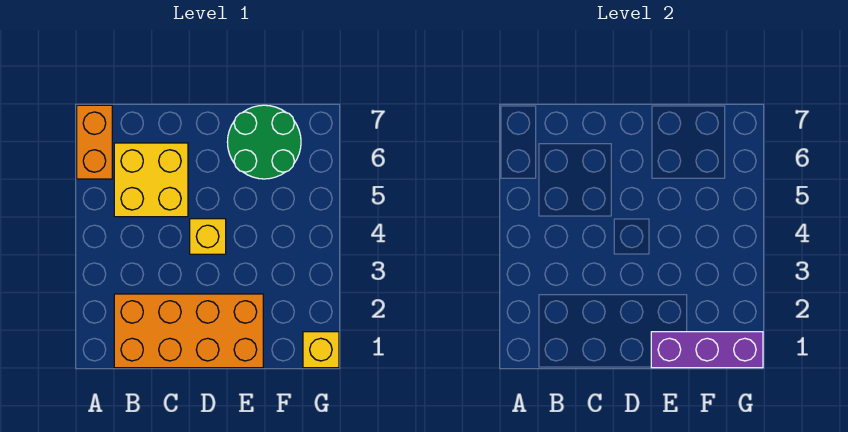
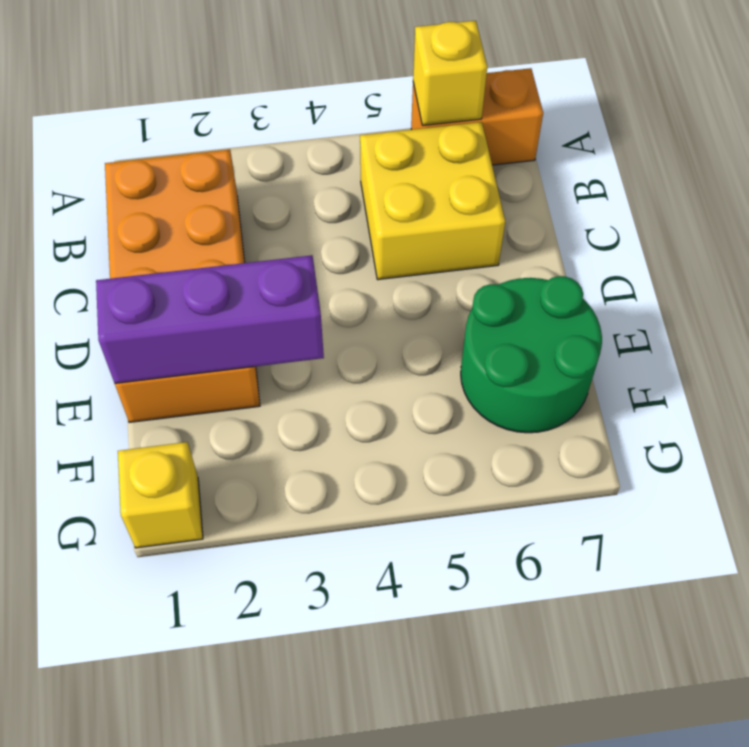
yellow brick D4 level 1 -> yellow brick A6 level 2
purple brick E1:G1 level 2 -> purple brick E1:E3 level 2

